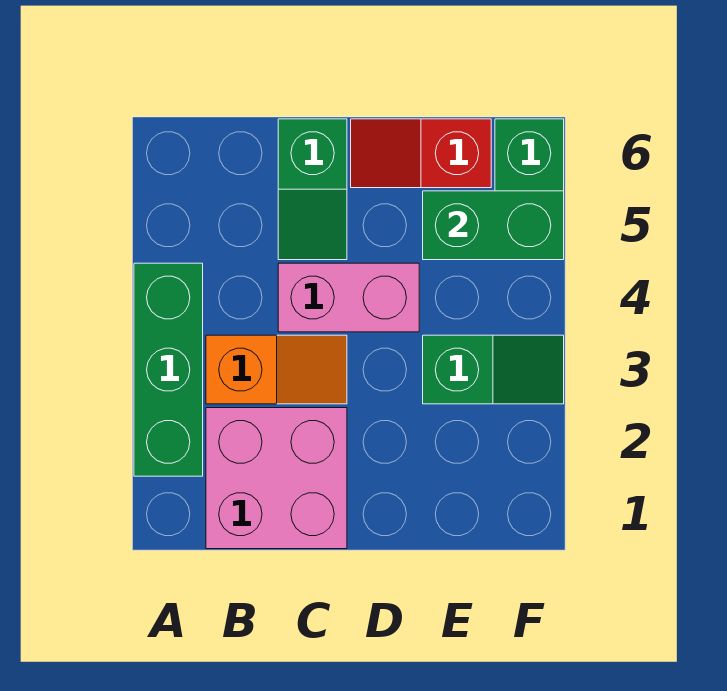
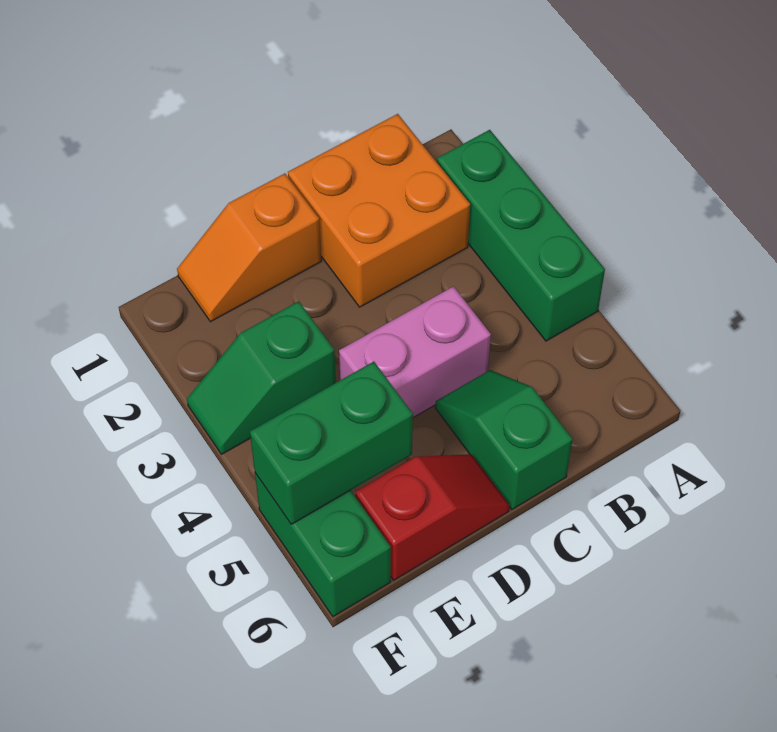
pink brick B1:C2 level 1 -> orange brick B1:C2 level 1
orange slope B3:C3 level 1 top B -> orange slope D1:E1 level 1 top D

